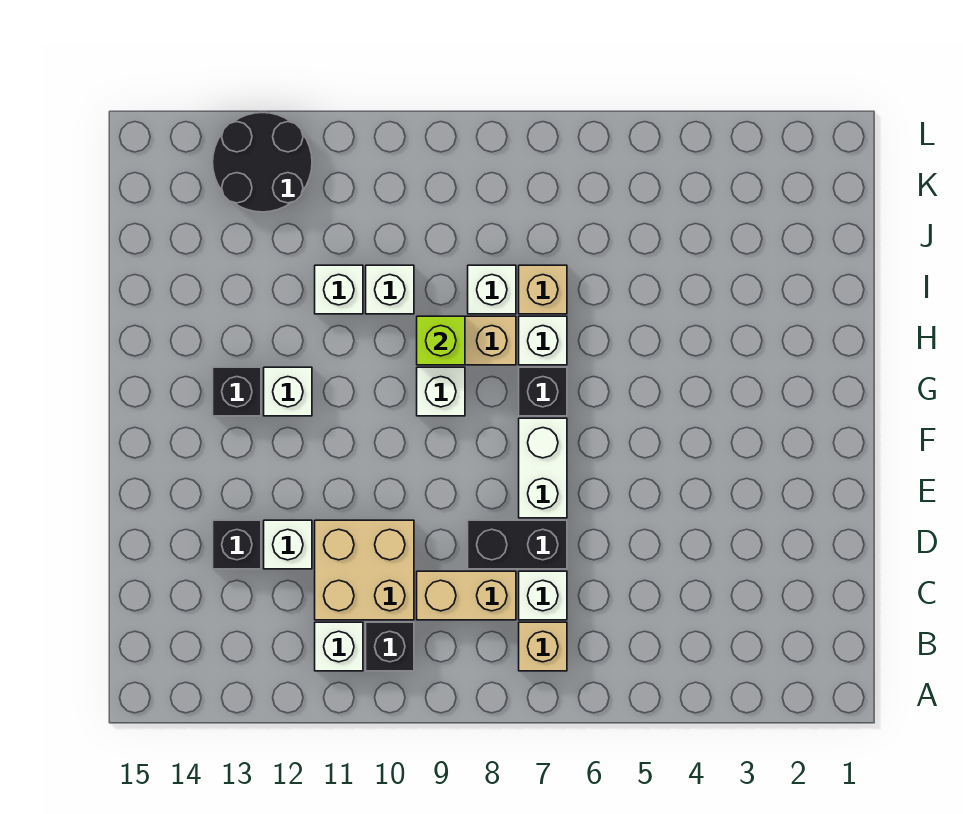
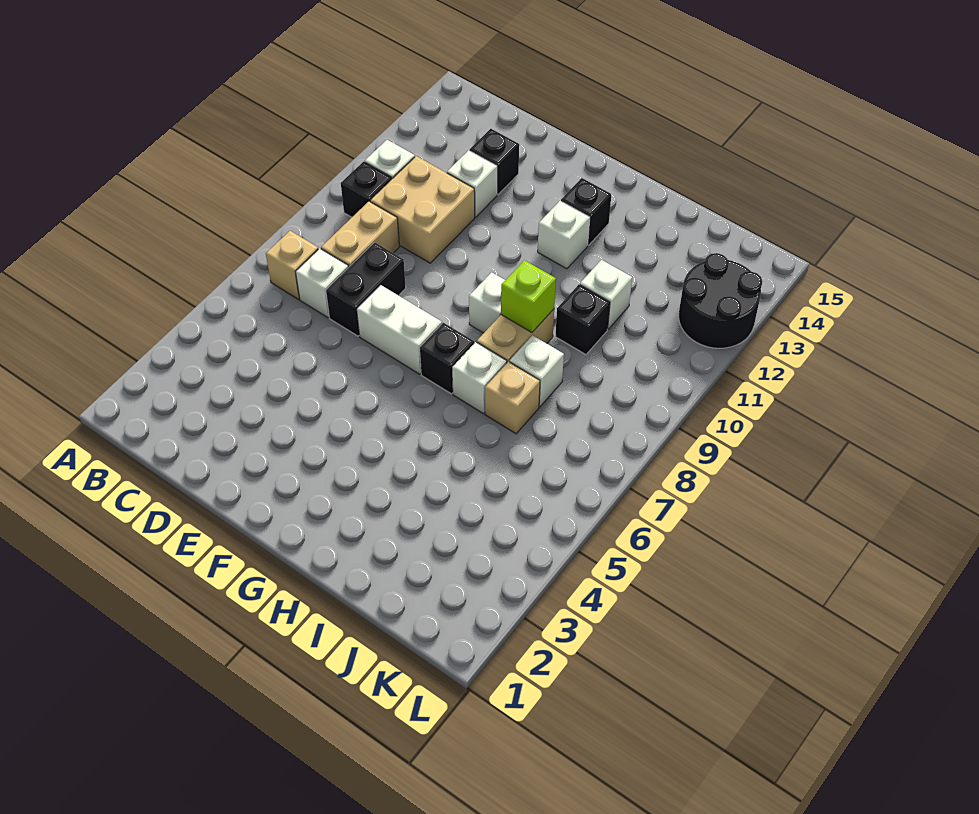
white brick I10 level 1 -> black brick I10 level 1

